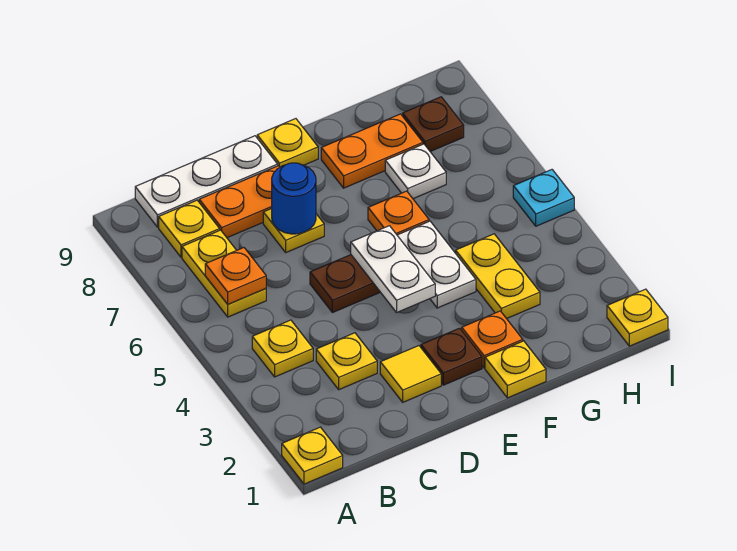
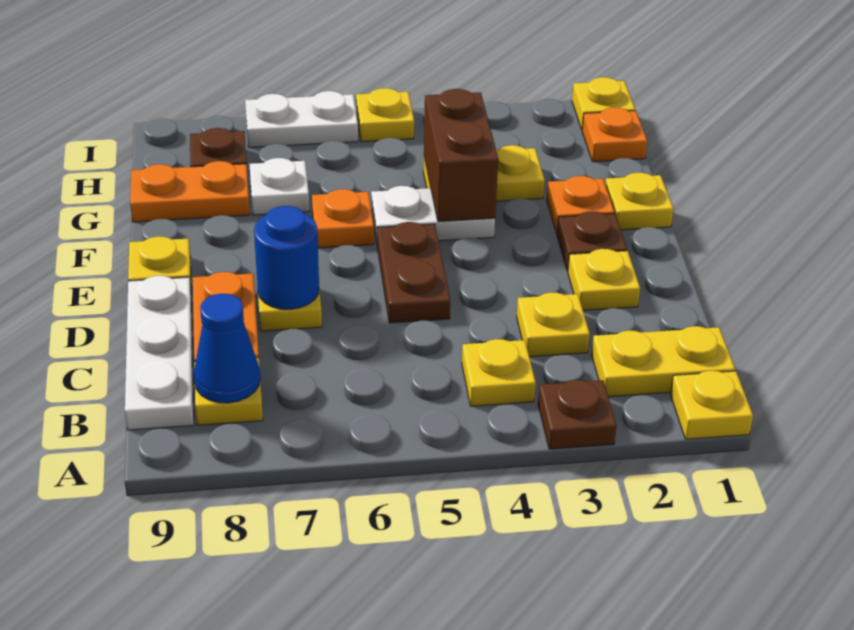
none -> brown plate A3 level 1
yellow plate B6:B7 level 1 -> yellow plate B1:B2 level 1
orange plate B6 level 2 -> orange plate H1 level 1
none -> blue cone B8 level 2
yellow tile D2 level 1 -> yellow plate D2 level 1
white plate E4:E5 level 2 -> white plate I6:I7 level 1
none -> brown brick F4:G4 level 2
orange plate F8:G8 level 1 -> orange plate G8:G9 level 1
cyan plate I5 level 1 -> yellow plate I5 level 1

